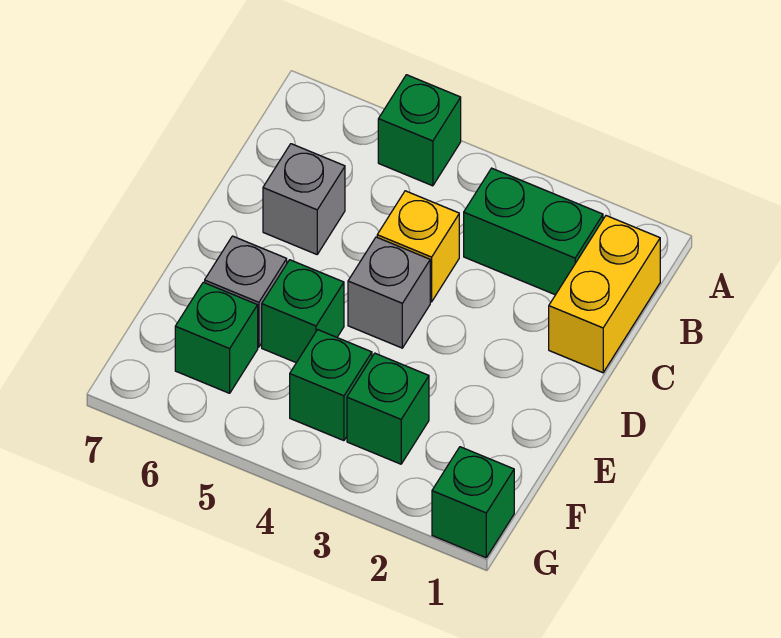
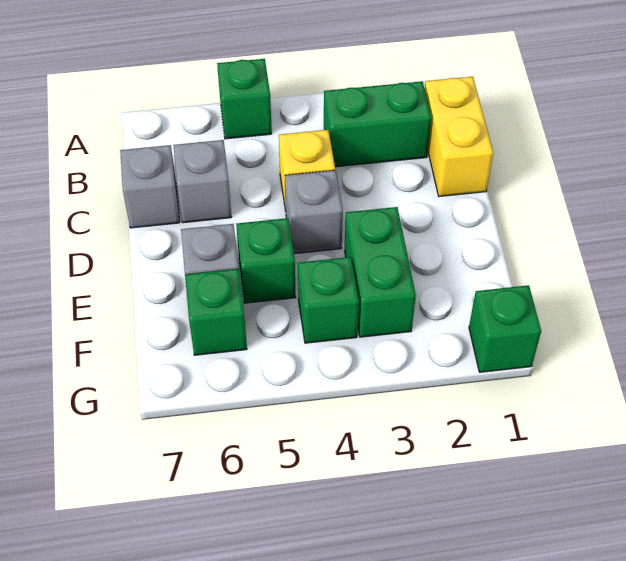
none -> grey brick C7 level 1
green brick F3 level 1 -> green brick E3:F3 level 1

